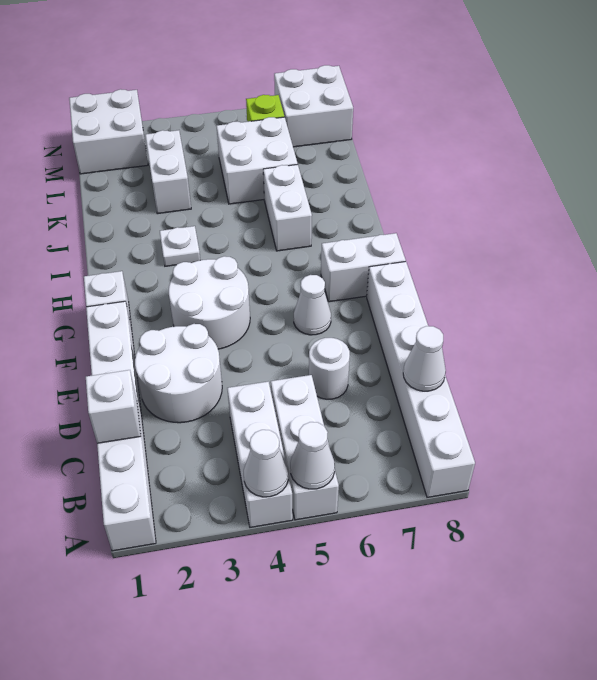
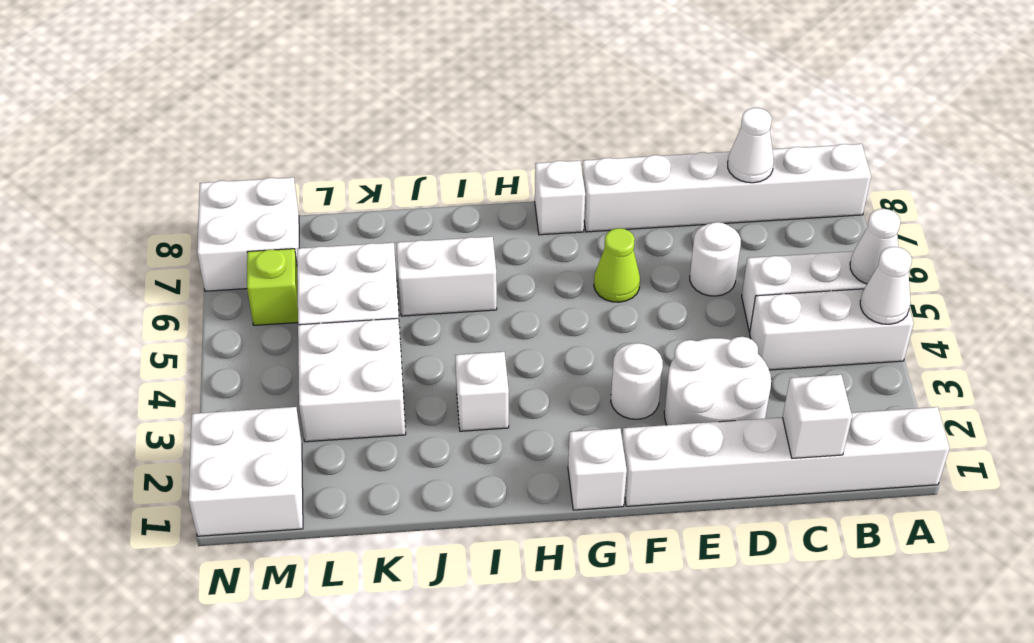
white round brick F3:G4 level 1 -> white round brick F3 level 1
white cone F6 level 1 -> lime cone F6 level 1
white brick G7:G8 level 1 -> white brick G8 level 1
white plate I3 level 1 -> white brick I3 level 1
white brick K3:L3 level 1 -> white brick K3:L4 level 1

